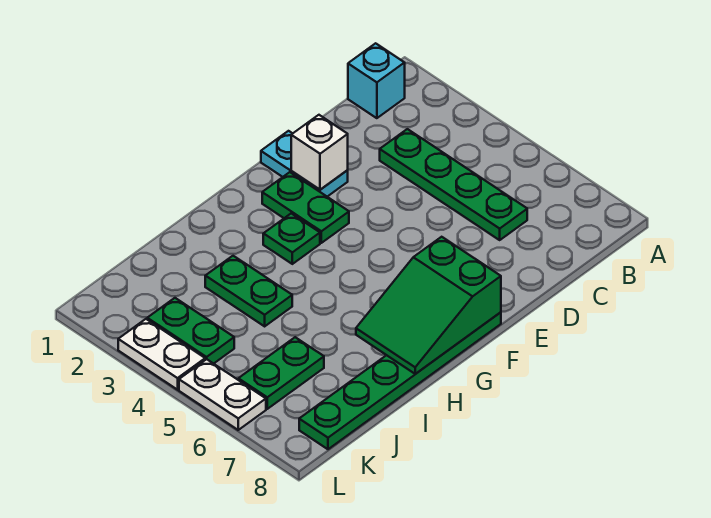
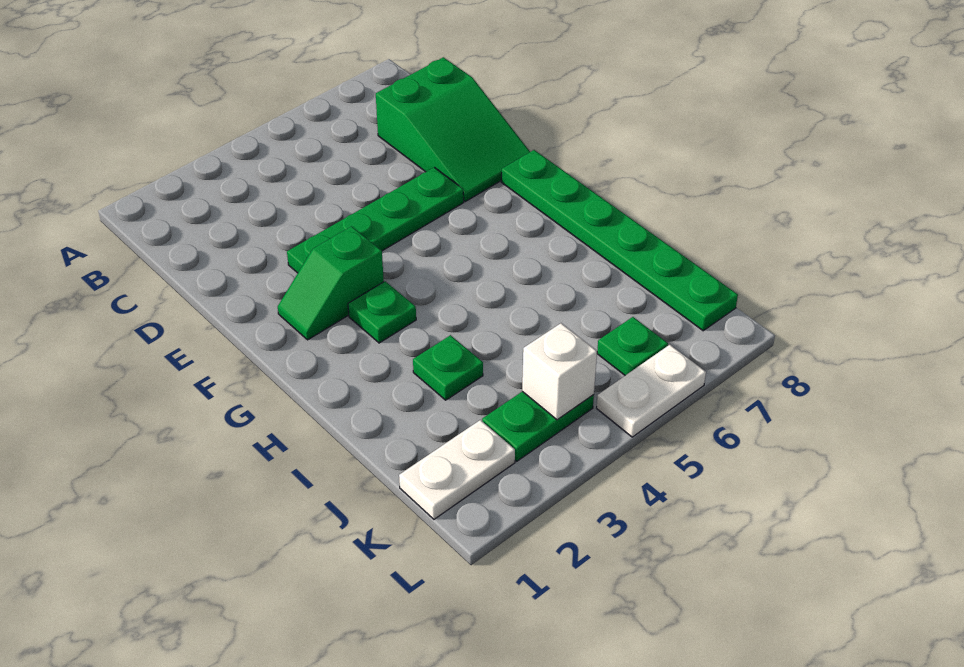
cyan brick B1 level 1 -> none
green plate C3:C6 level 1 -> green plate E3:E6 level 1
cyan plate E1:E2 level 1 -> none
white brick E2 level 2 -> white brick K4 level 2
green plate F2:F3 level 1 -> green slope F2:F3 level 1 top 3
green slope F7:H8 level 2 top F -> green slope C7:E8 level 1 top C
green plate I3:I4 level 1 -> green plate I3 level 1
green plate J6:K6 level 1 -> green plate K6 level 1
white plate L3:L4 level 1 -> white plate K1:K2 level 1

